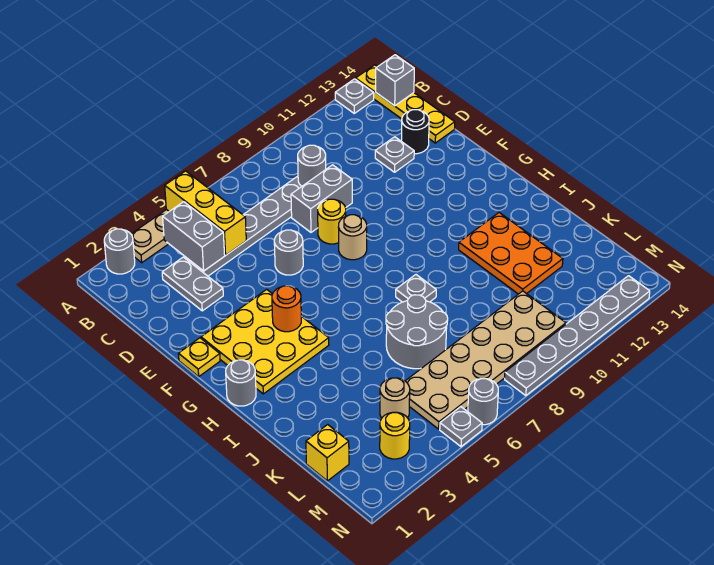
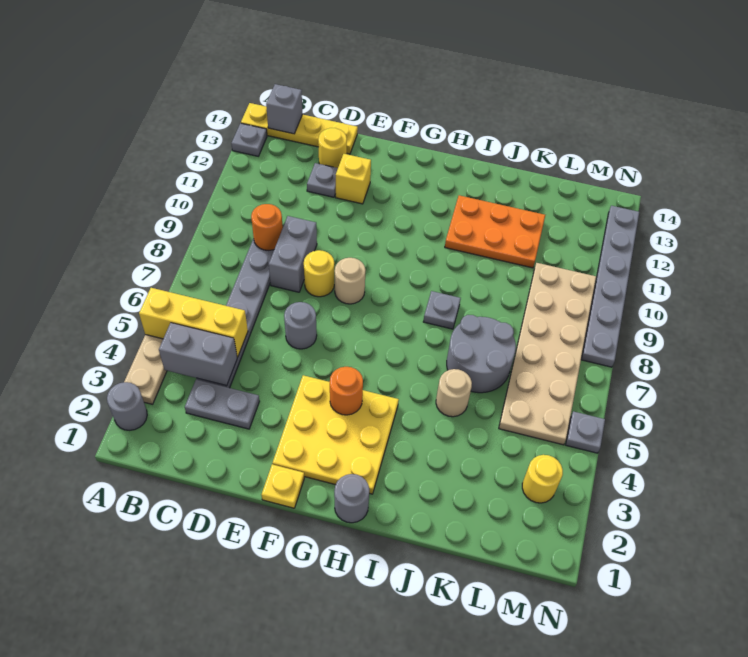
grey round brick C9 level 2 -> orange round brick C9 level 2
black round brick D13 level 1 -> yellow round brick D13 level 1
yellow brick L1 level 1 -> yellow brick E12 level 1
tan round brick L4 level 1 -> tan round brick J5 level 1
grey round brick N6 level 1 -> none

